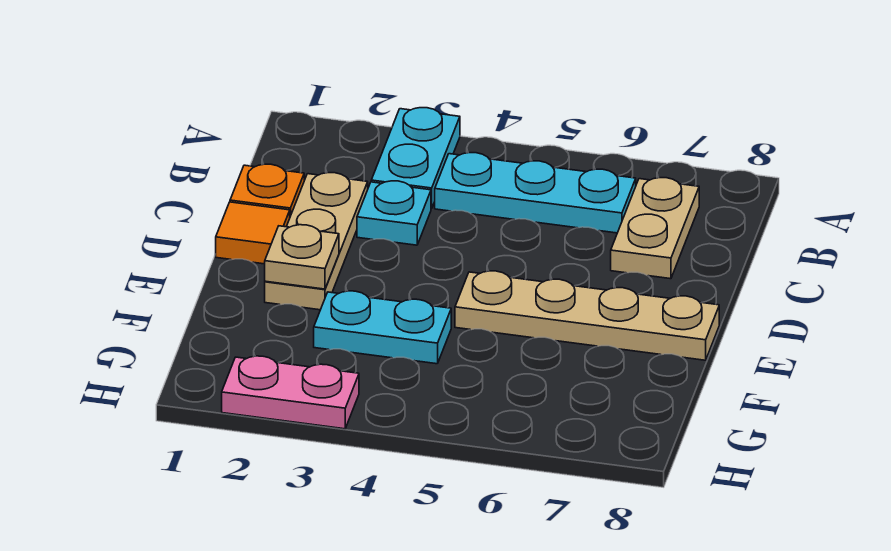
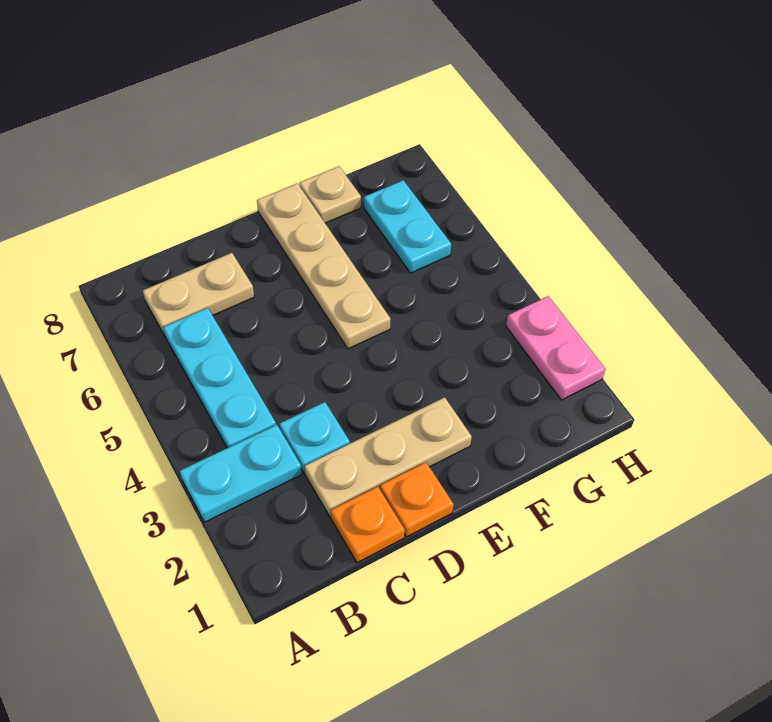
orange tile D1 level 1 -> orange plate D1 level 1
tan plate E2 level 2 -> tan plate F8 level 1
cyan plate F3:F4 level 1 -> cyan plate G6:G7 level 1

